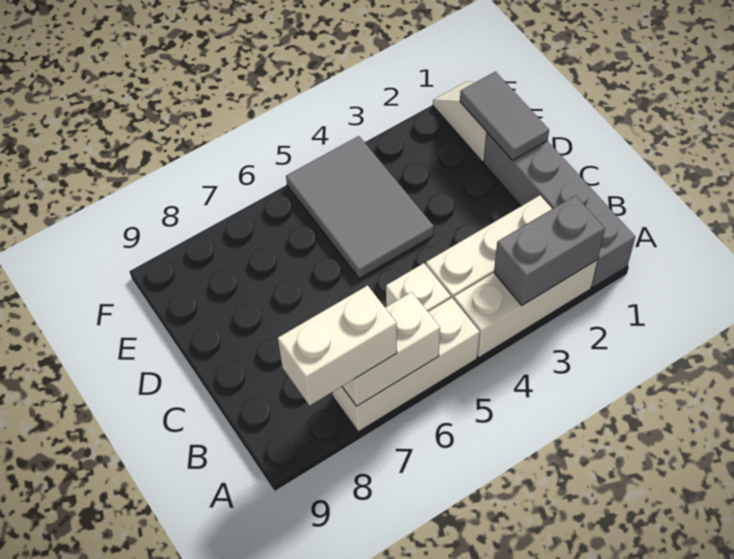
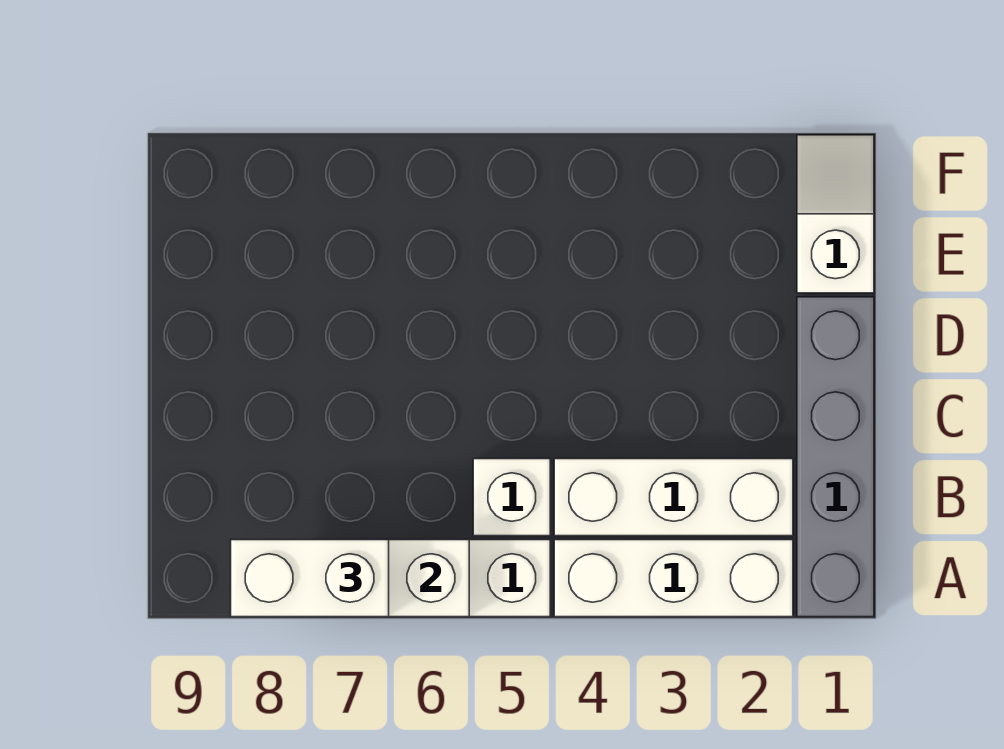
grey brick A2:A3 level 2 -> none
grey tile D1:E1 level 2 -> none
grey tile D4:F5 level 1 -> none

